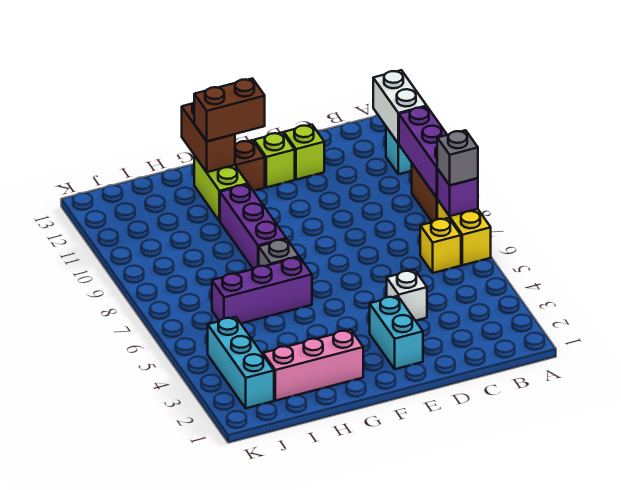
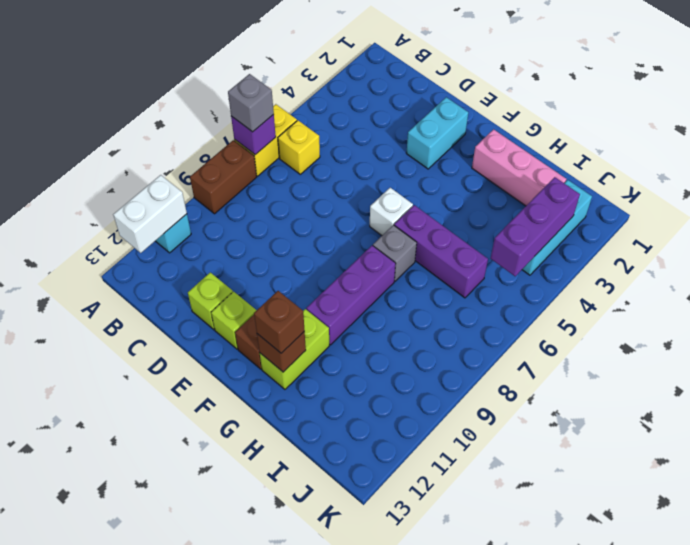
purple brick A8:A10 level 2 -> purple brick J3:J5 level 2
white brick D4 level 1 -> white brick F6 level 1
brown brick F12:G12 level 3 -> brown brick G12 level 3
brown brick G12:G13 level 2 -> brown brick G12 level 2

